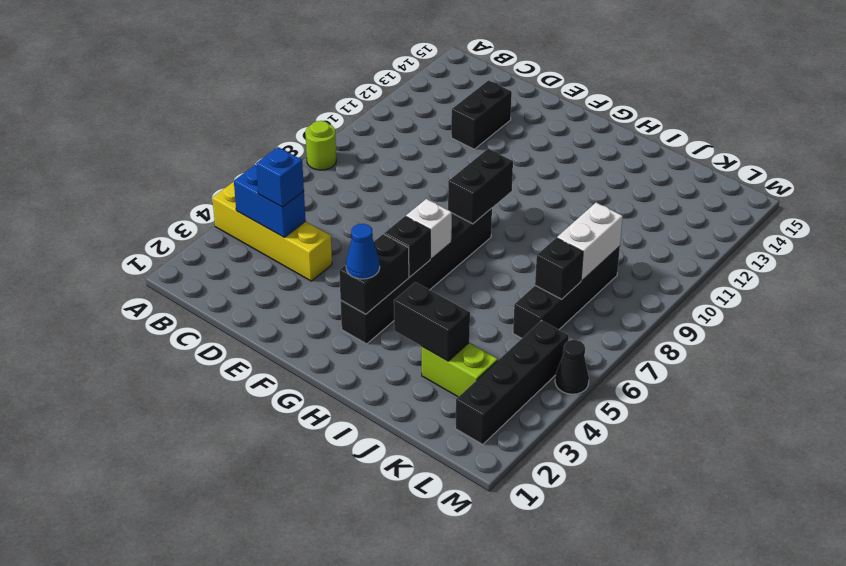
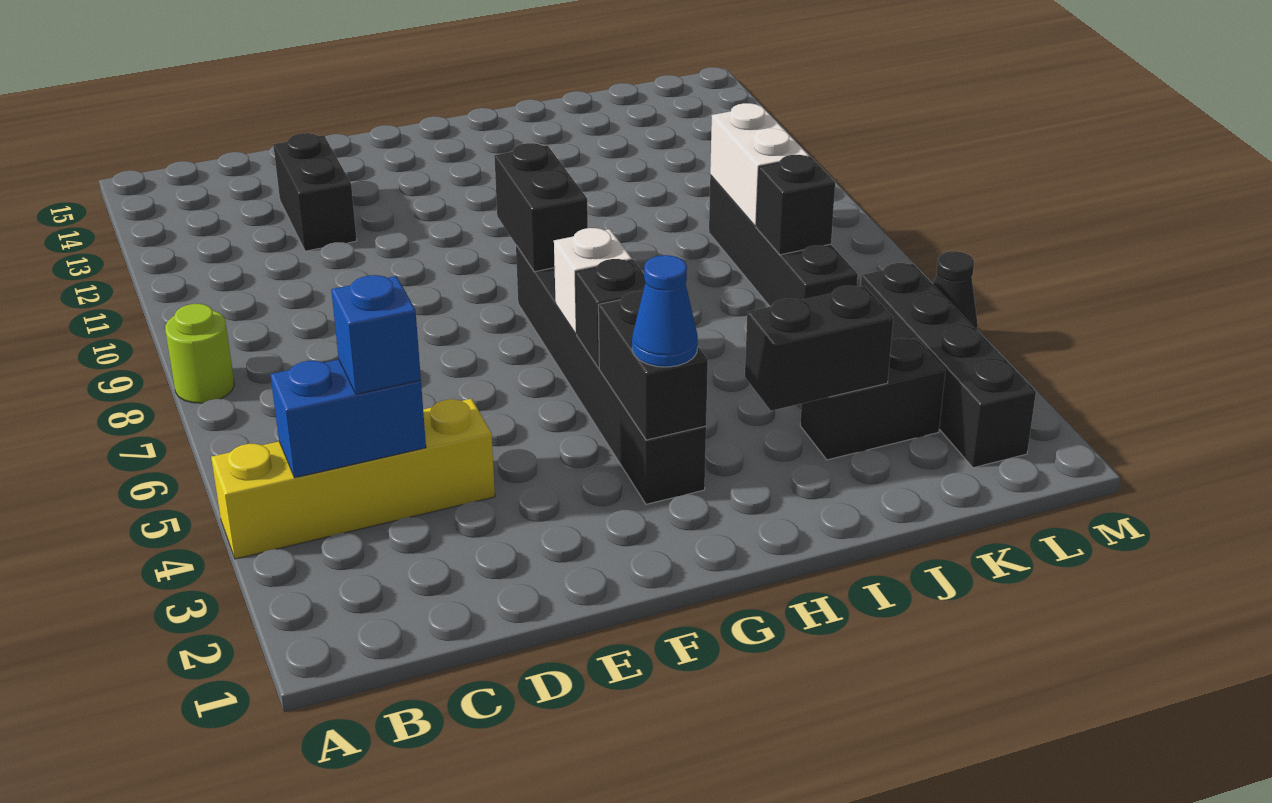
lime brick J3:K3 level 1 -> black brick J3:K3 level 1

